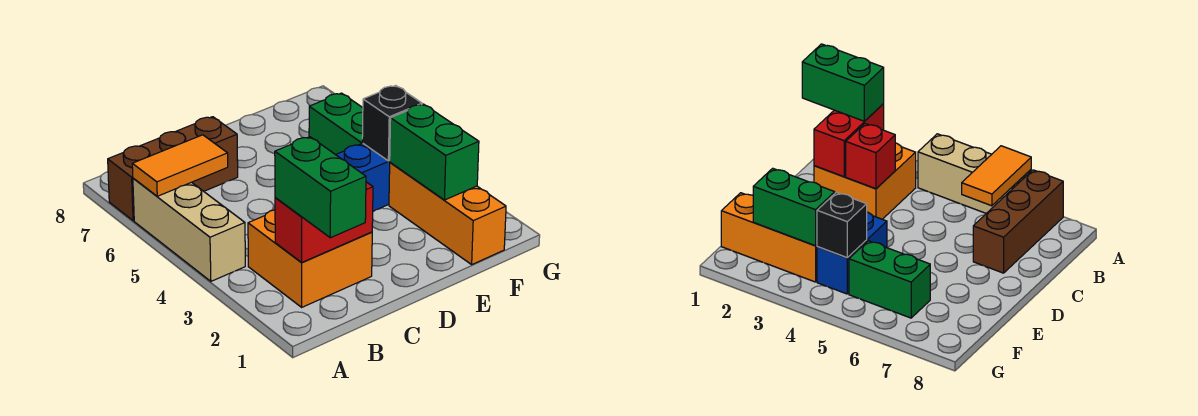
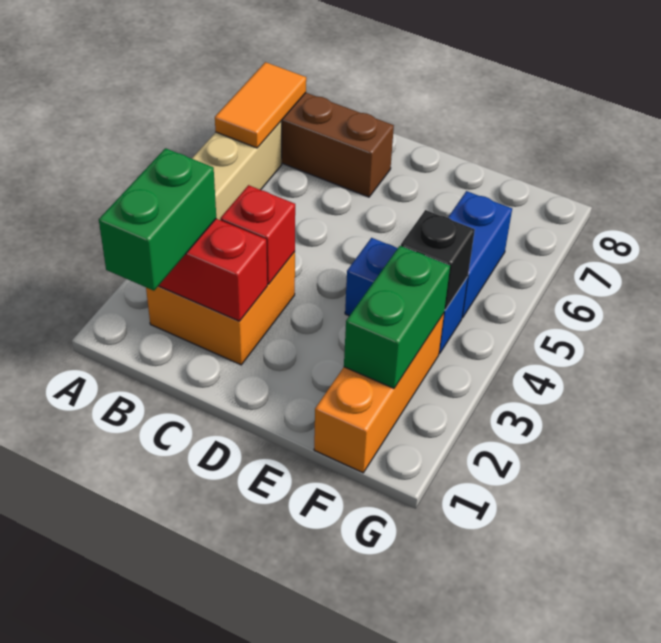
orange tile A6:B6 level 2 -> orange tile A6:A7 level 2
green brick F5:F6 level 1 -> blue brick F5:F6 level 1

